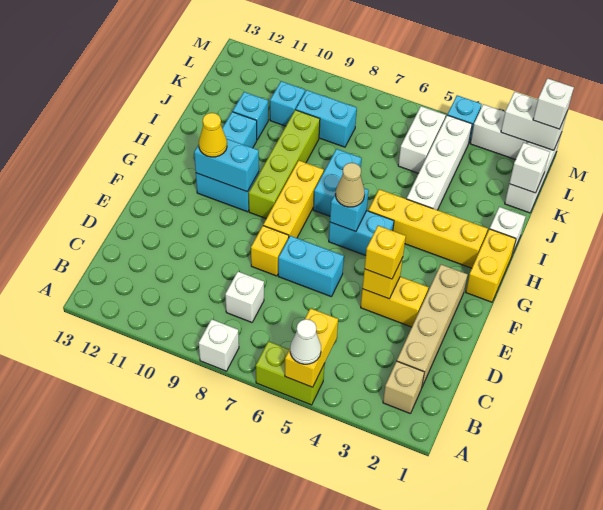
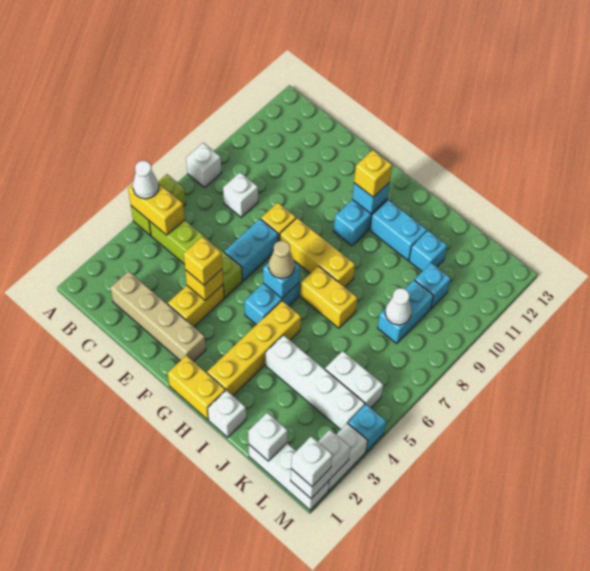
tan brick B2 level 1 -> none
lime brick G9:J9 level 1 -> lime brick B5:E5 level 1
cyan brick G10:G11 level 2 -> cyan brick G11 level 2
yellow cone G11 level 3 -> yellow brick G11 level 3
cyan brick H7:I7 level 1 -> yellow brick H7:I7 level 1
none -> white cone K8 level 2

